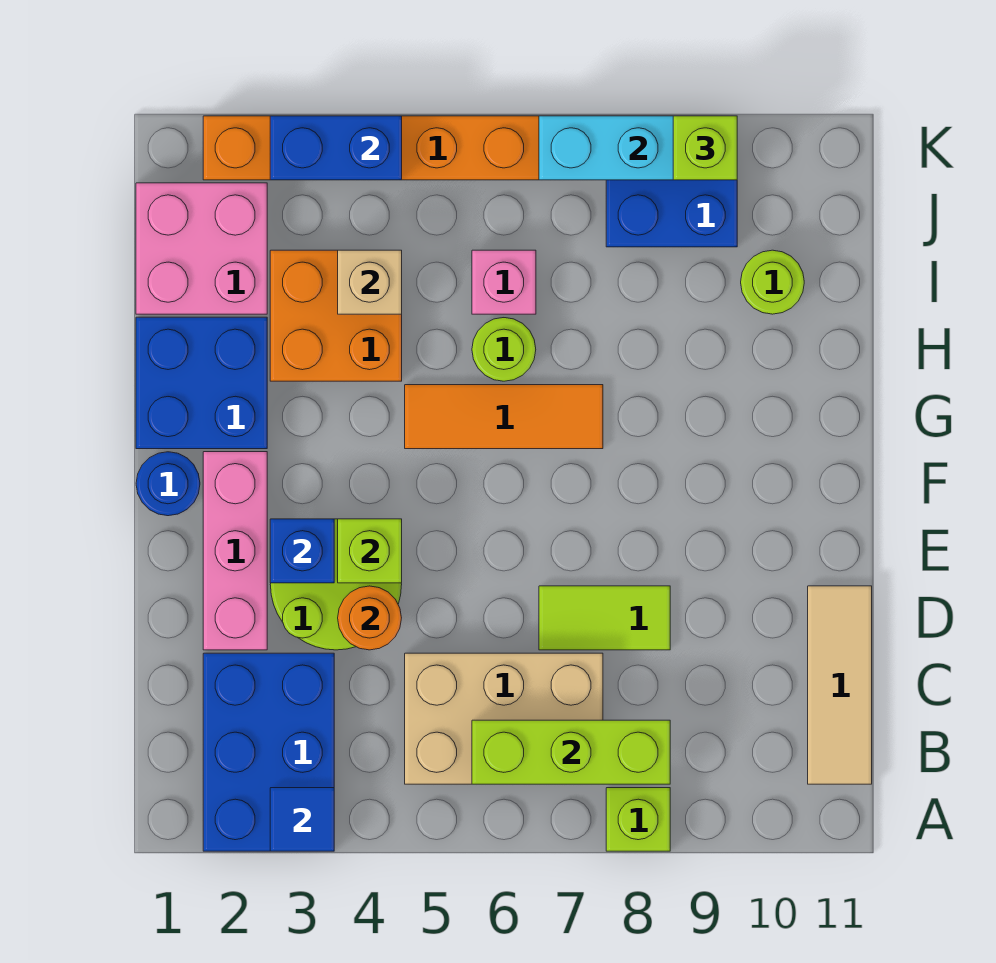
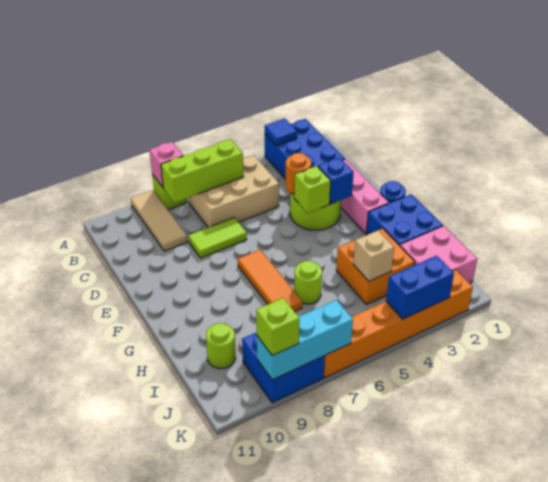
tan tile B11:D11 level 1 -> tan tile A9:C9 level 1
orange tile G5:G7 level 1 -> orange tile F7:H7 level 1
pink brick I6 level 1 -> pink brick A8 level 2

